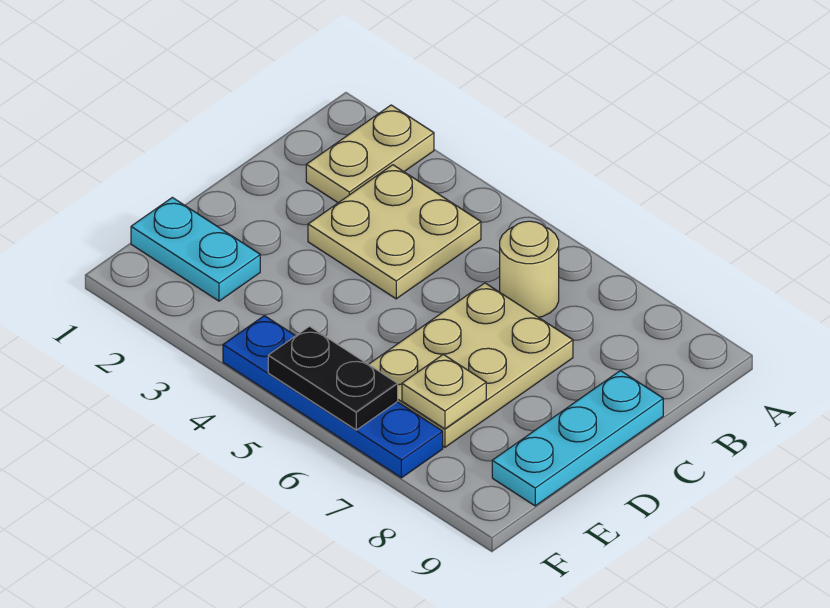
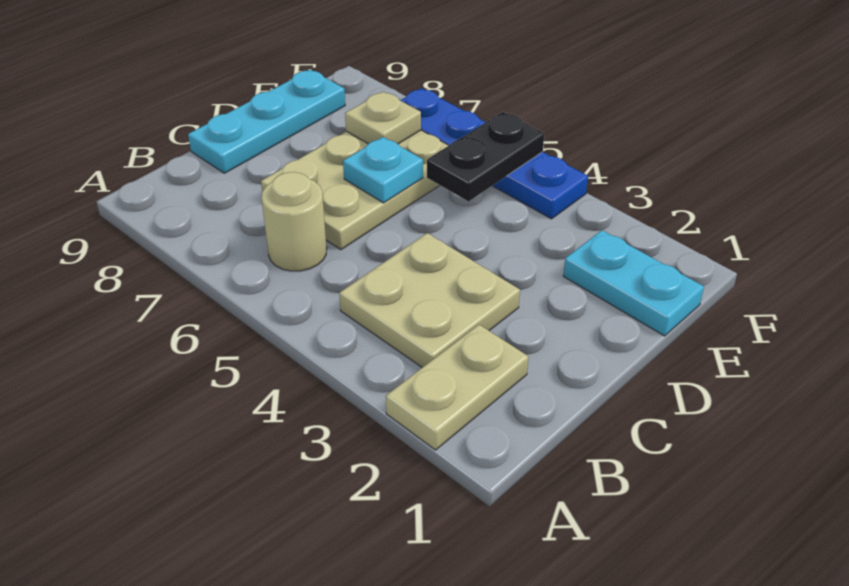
none -> cyan plate D6 level 2
black plate F5:F6 level 2 -> black plate E5:F5 level 2

